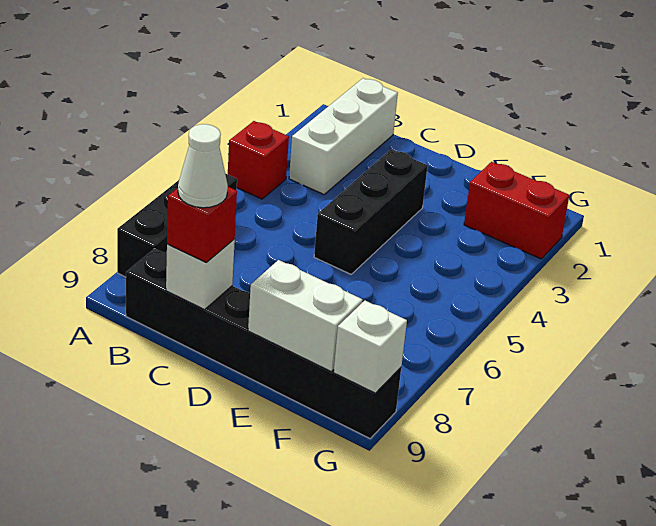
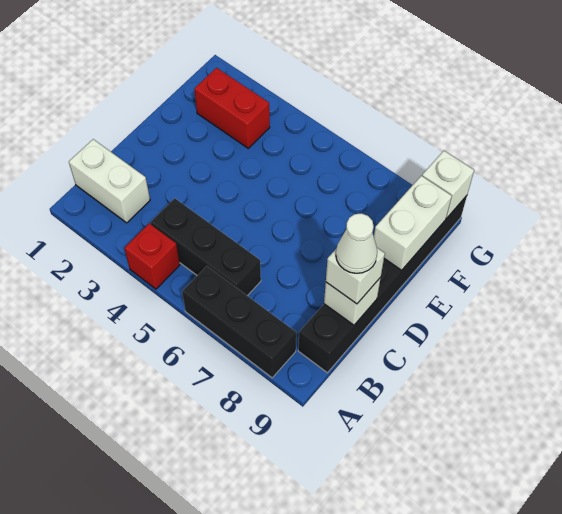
white brick B1:B3 level 1 -> white brick B1:B2 level 1
red brick C9 level 3 -> white brick C9 level 3
black brick D3:D5 level 1 -> black brick B4:B6 level 1
red brick F2:G2 level 1 -> red brick F2:F3 level 1

